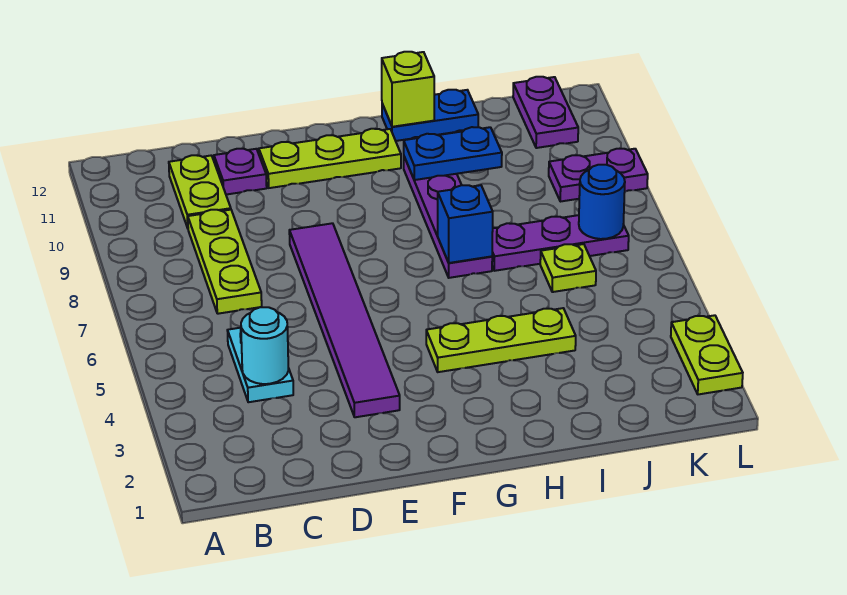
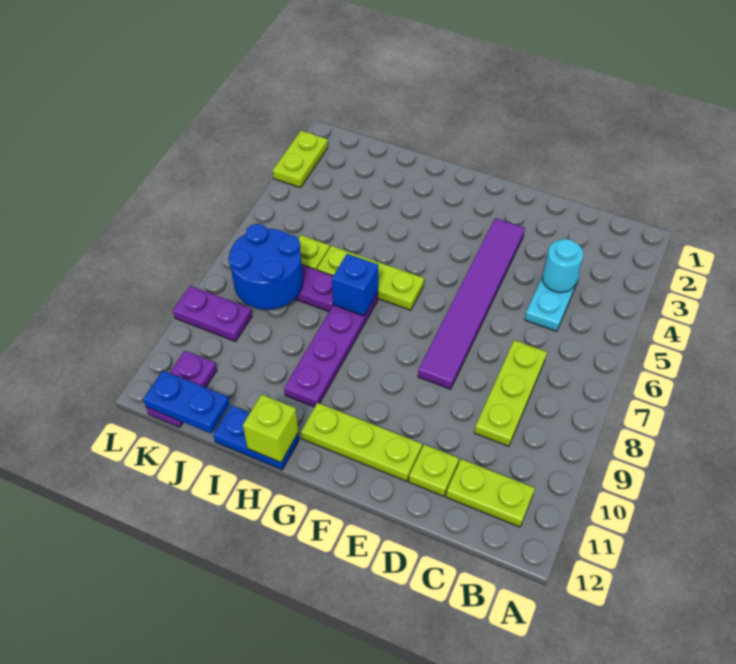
lime plate C10:C11 level 1 -> lime plate B11:C11 level 1
purple plate D11 level 1 -> lime plate D11 level 1
lime plate G4:I4 level 1 -> lime plate G6:I6 level 1
blue plate H10:I10 level 2 -> blue plate J12:K12 level 2
blue round brick K7 level 2 -> blue round brick J7:K8 level 2

